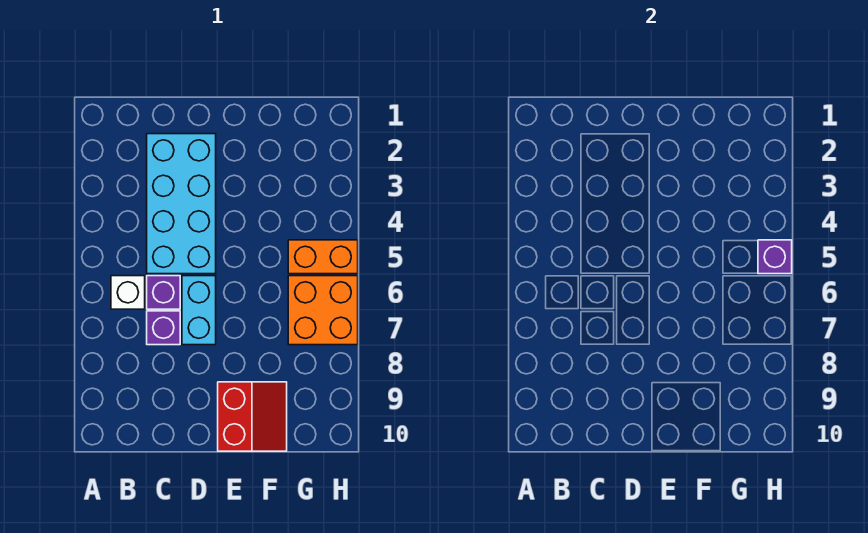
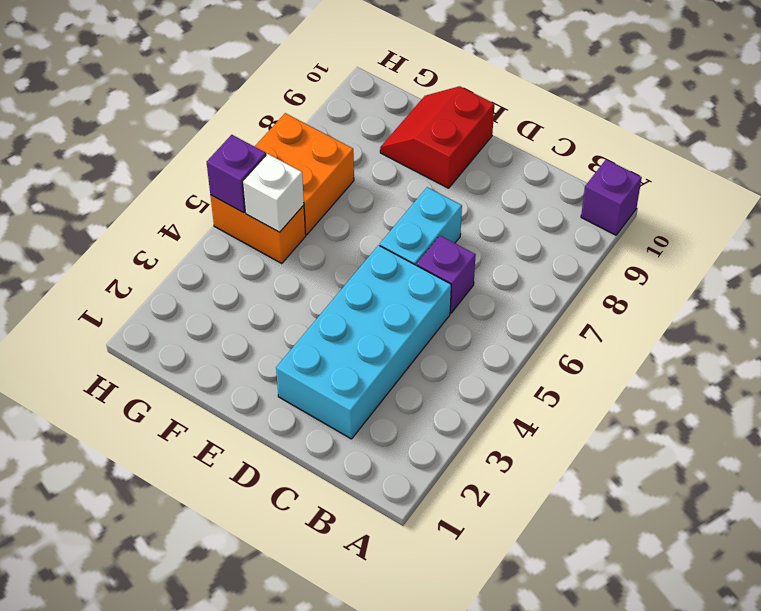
white brick B6 level 1 -> white brick G5 level 2
purple brick C7 level 1 -> purple brick A10 level 1

